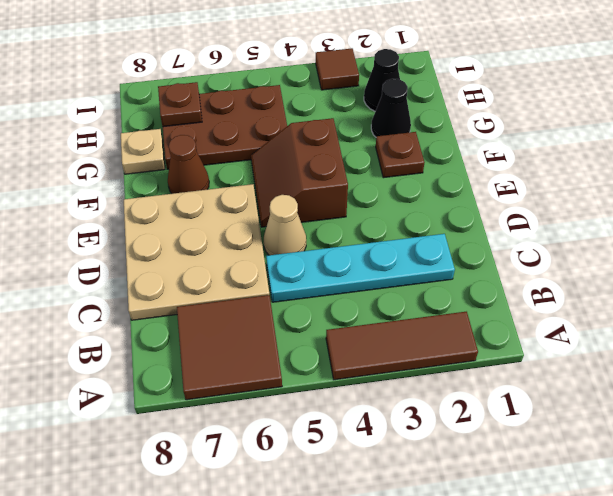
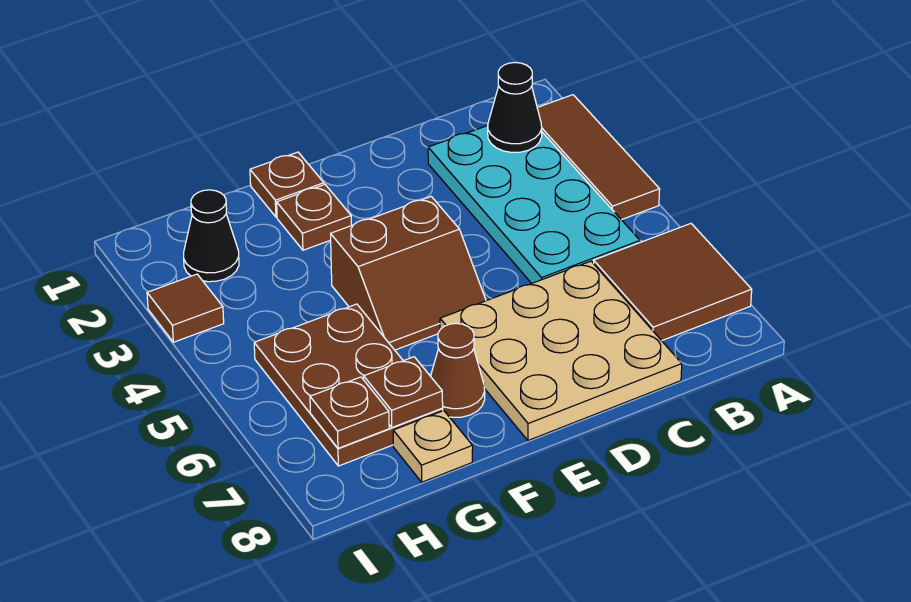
cyan plate C2:C5 level 1 -> cyan plate B2:C5 level 1
tan cone D5 level 1 -> none
none -> brown plate F1 level 1
black cone G2 level 1 -> black cone B2 level 2
none -> brown plate G7 level 2

